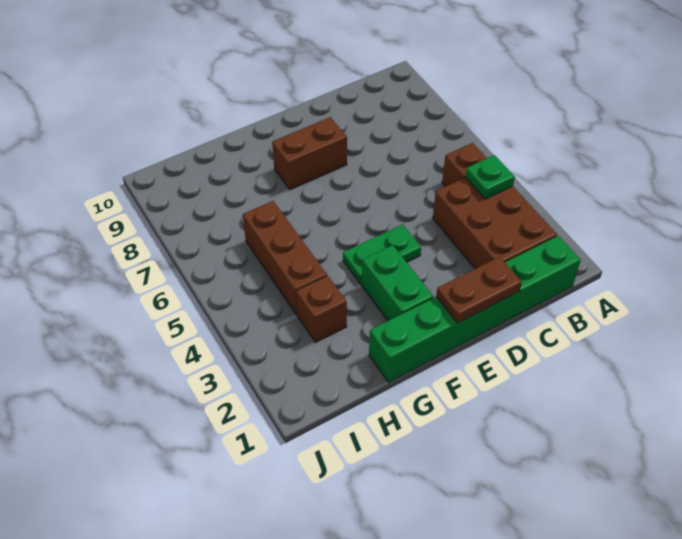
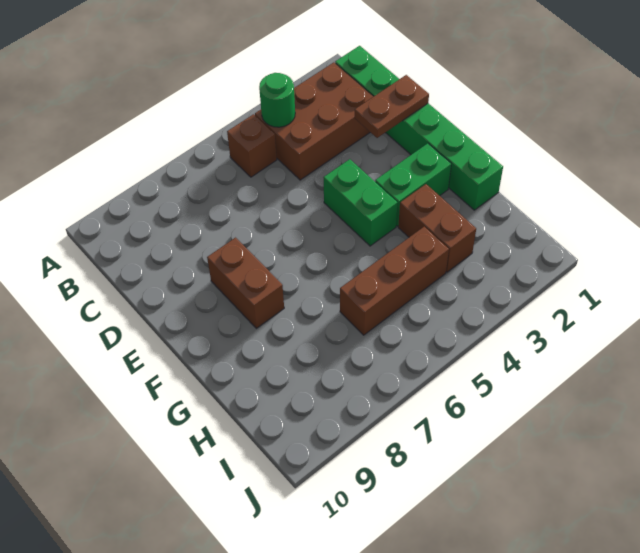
green plate B4 level 2 -> green round brick B4 level 2
brown plate D1:E1 level 2 -> brown plate D1:D2 level 2
green plate E4:F4 level 1 -> green brick E4:F4 level 1
brown brick H3 level 1 -> brown brick G3:H3 level 1

